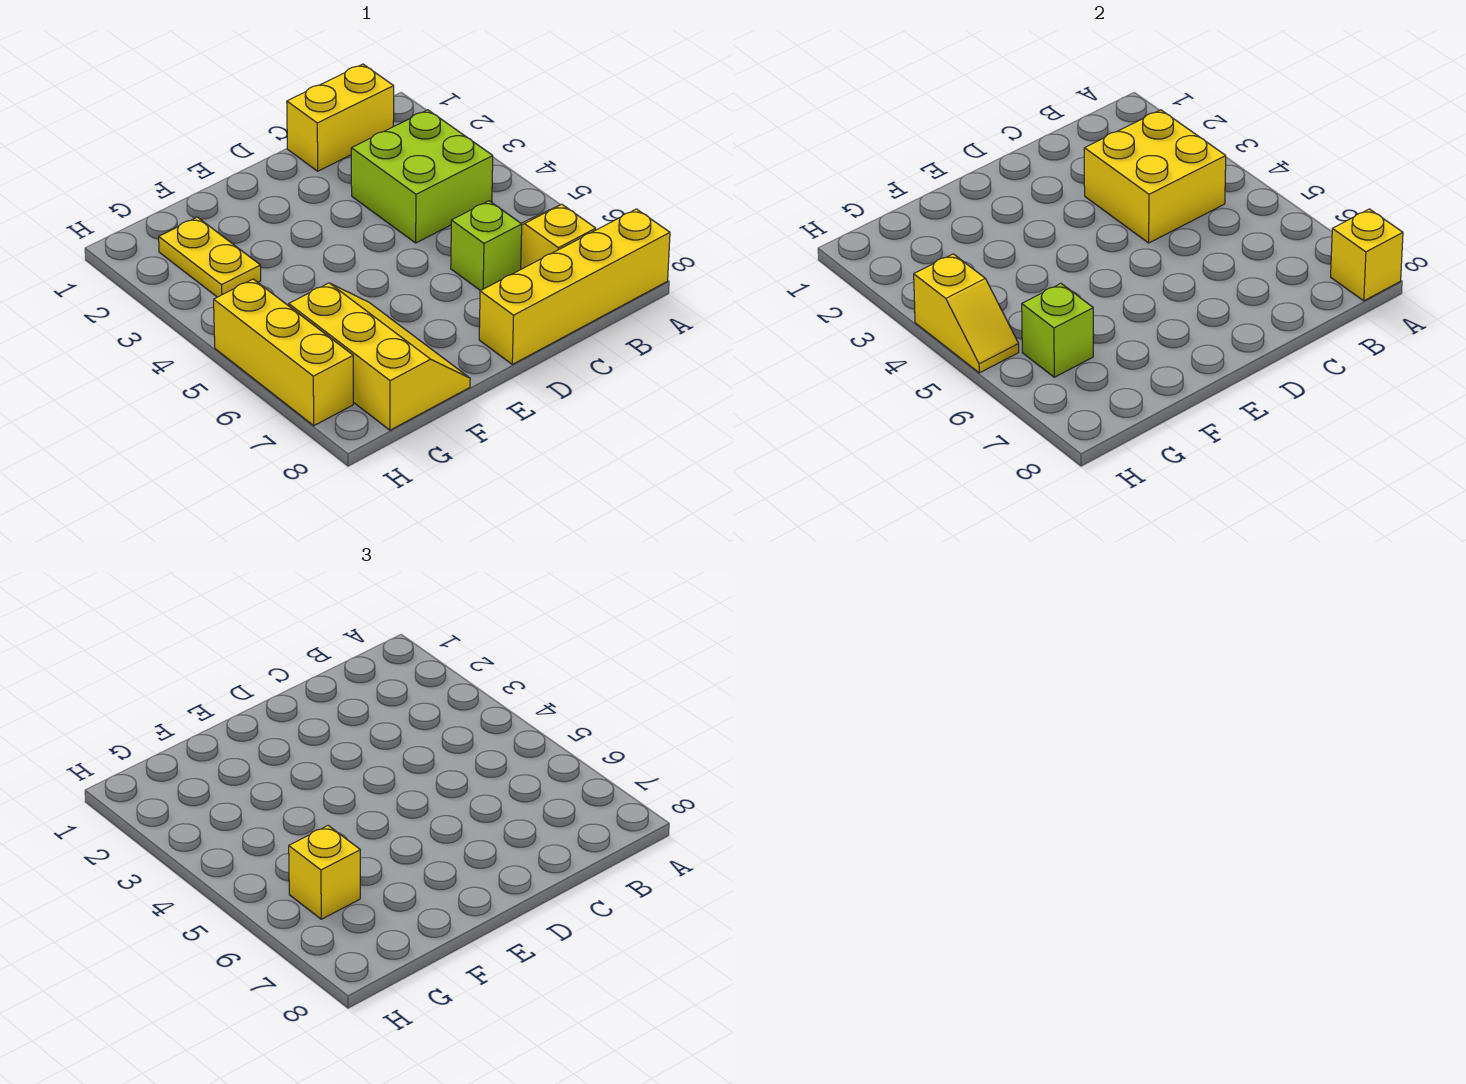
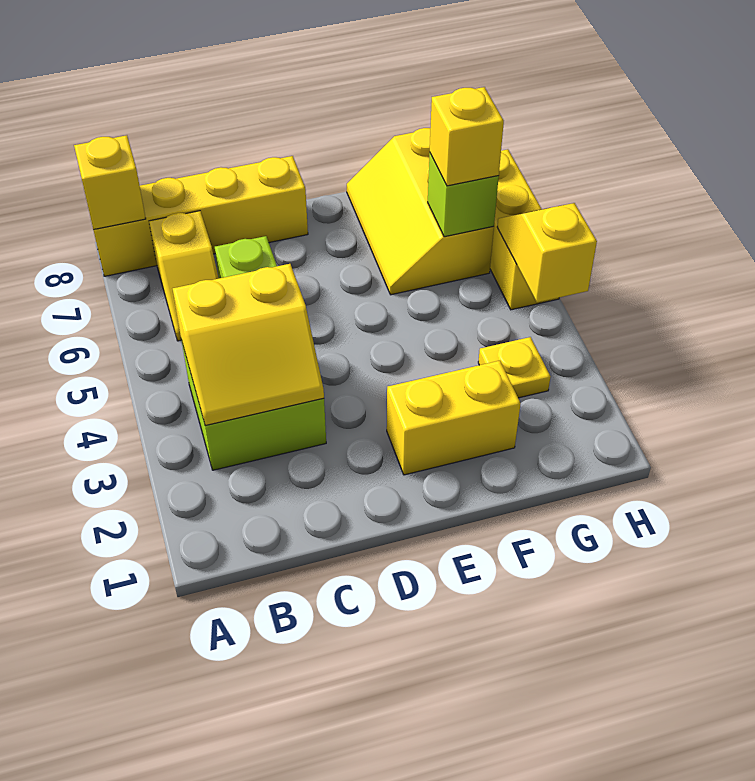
yellow brick B1:C1 level 1 -> yellow brick E2:F2 level 1
yellow brick B3:C4 level 2 -> yellow slope B3:C4 level 2 top 4
yellow plate G2:G3 level 1 -> yellow plate G3 level 1

